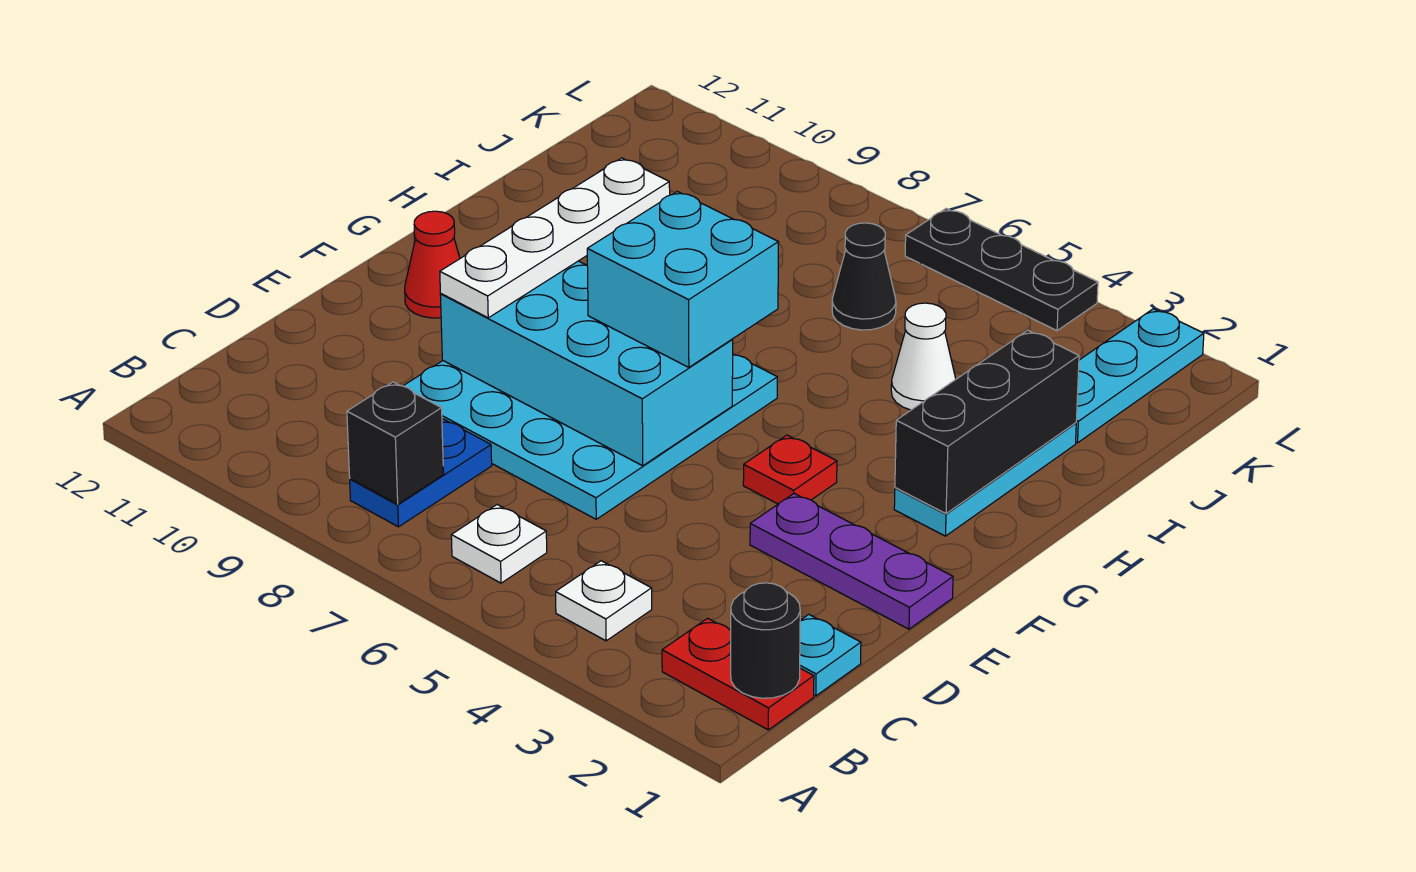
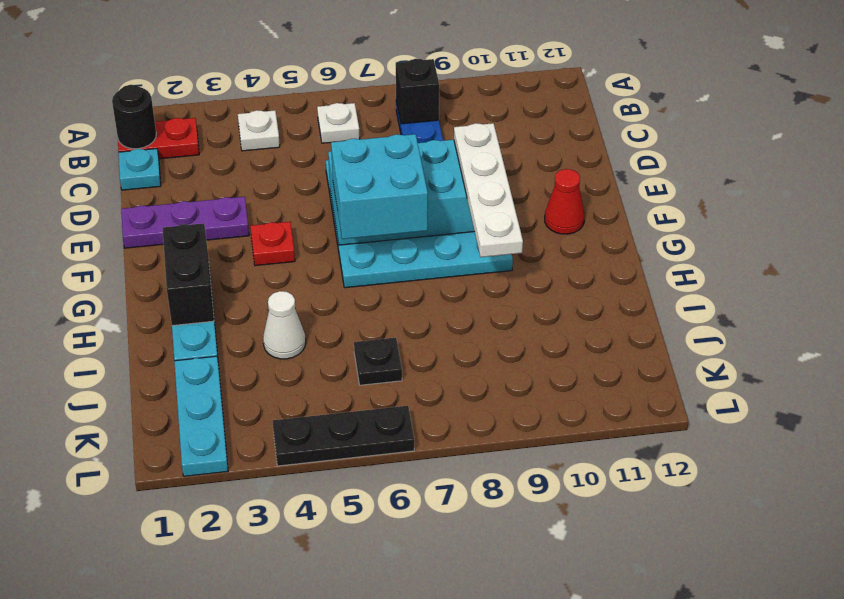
black brick G2:I2 level 2 -> black brick G2:H2 level 2
black cone J6 level 1 -> black plate J6 level 1

